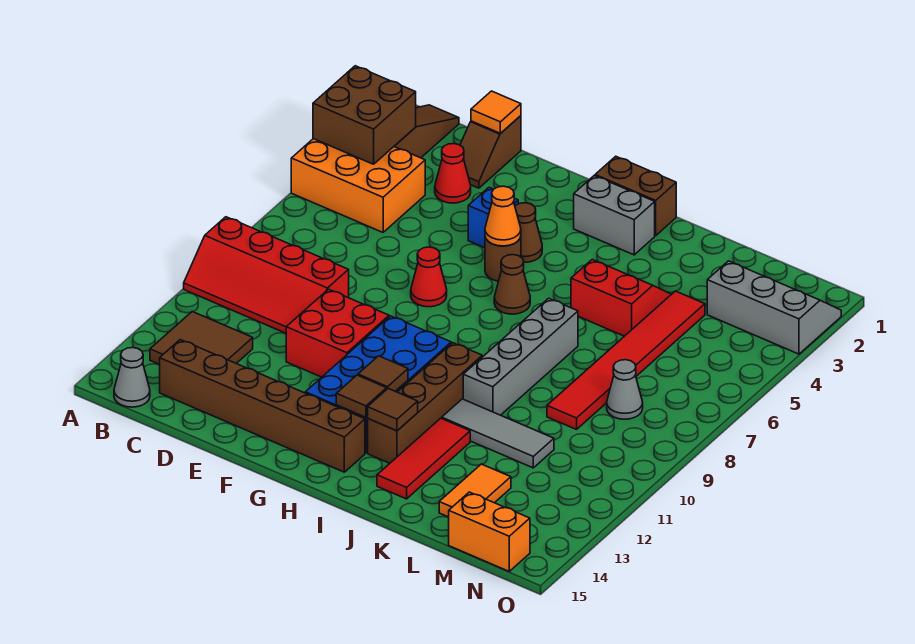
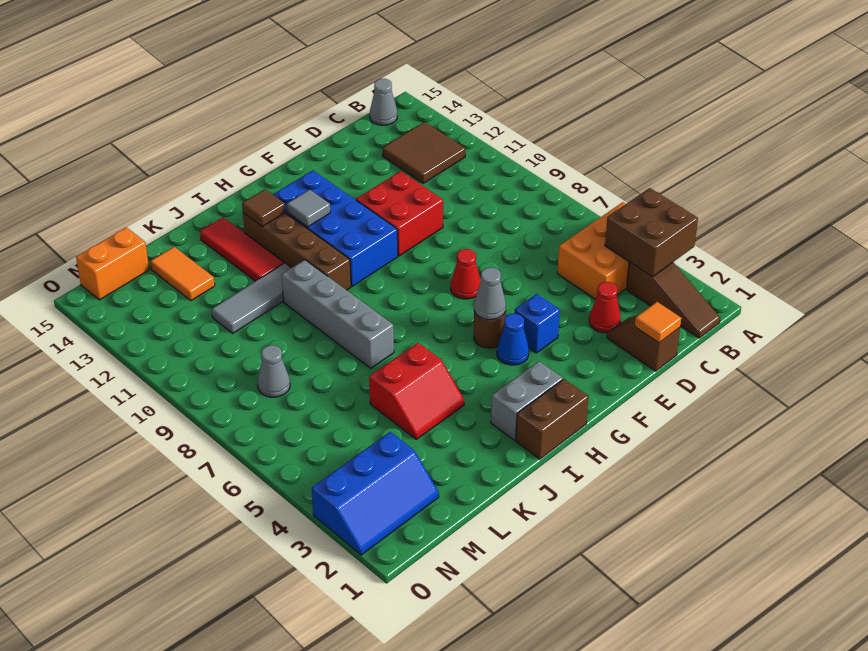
red slope A9:D10 level 1 top 9 -> none
brown brick C14:H14 level 1 -> none
brown cone G4 level 1 -> blue cone G4 level 1
orange cone G5 level 2 -> grey cone G5 level 2
brown cone H6 level 1 -> none
brown tile H12 level 2 -> grey tile H12 level 2
brown tile H13 level 2 -> none
red tile L4:L9 level 1 -> none
grey slope M2:O3 level 1 top 3 -> blue slope M2:O3 level 1 top 3

